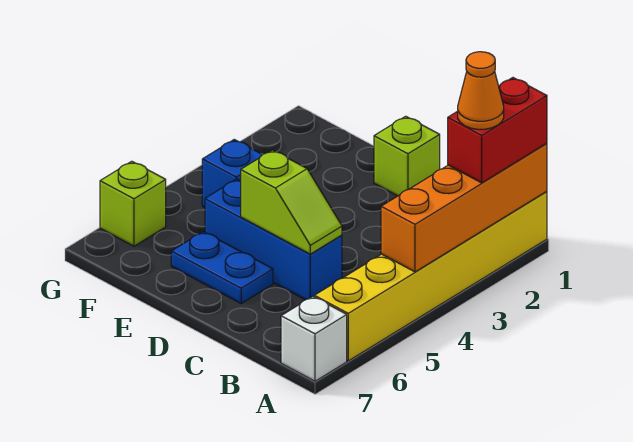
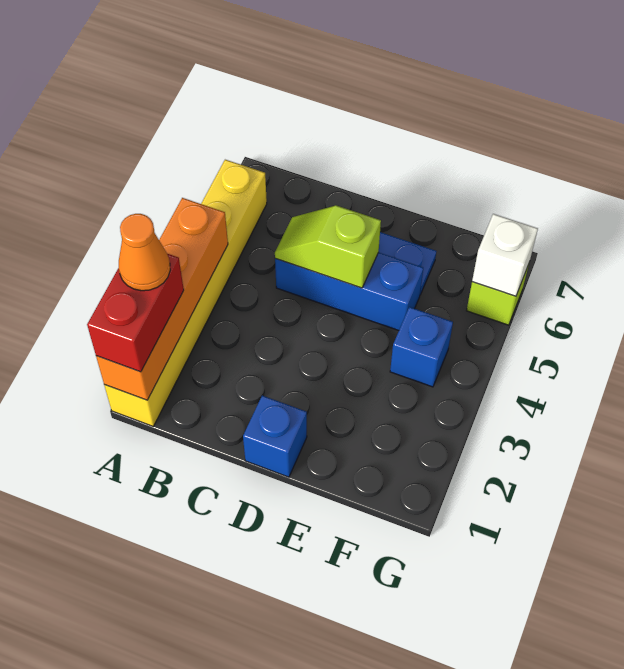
white brick A7 level 1 -> white brick G6 level 2
lime brick D1 level 1 -> blue brick D1 level 1

